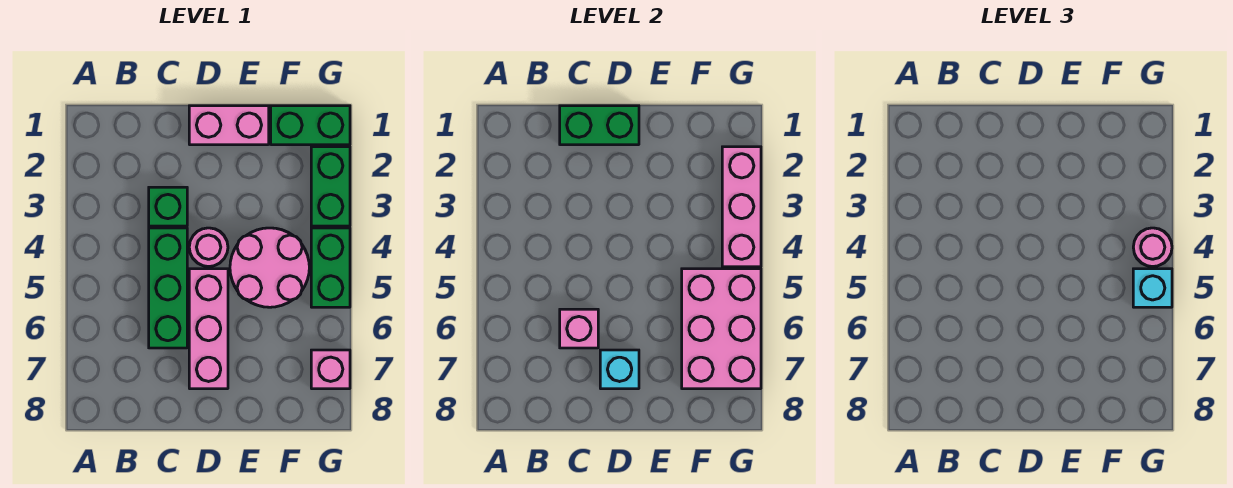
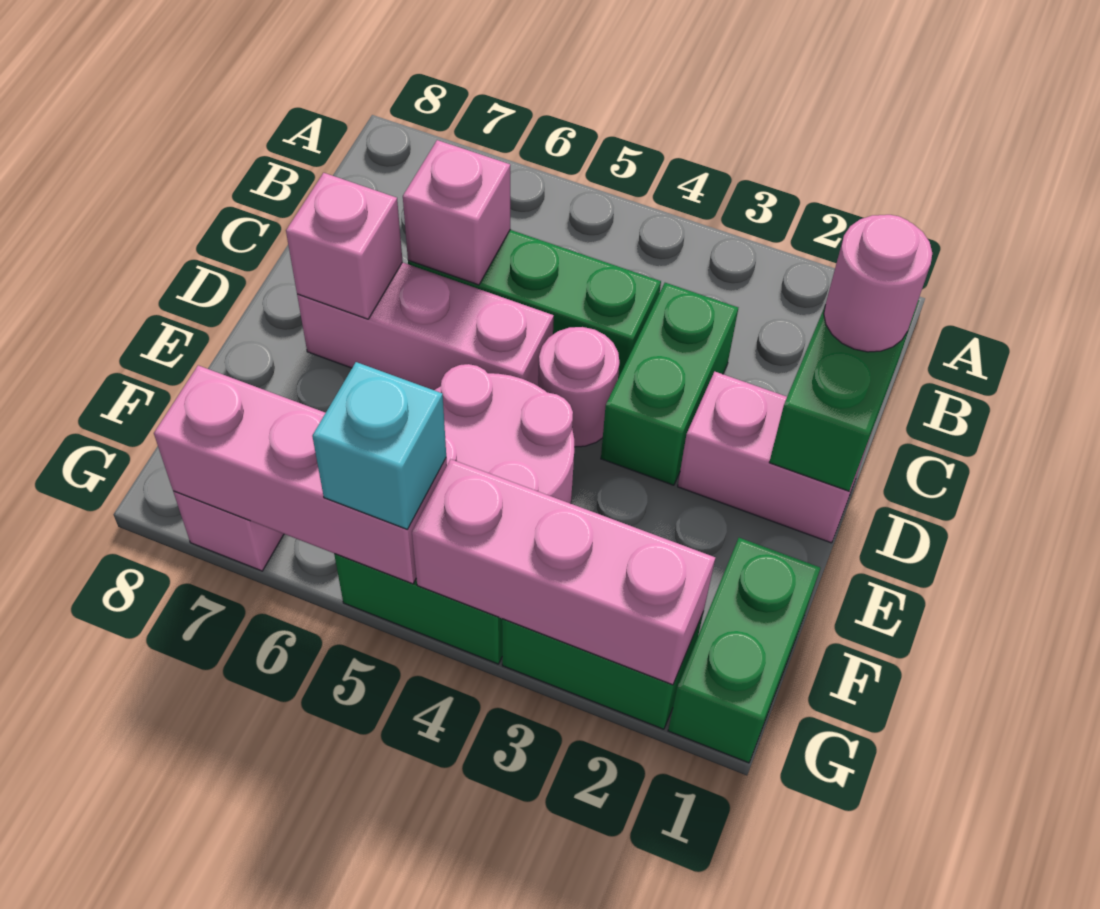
green brick C3 level 1 -> green brick C3:D3 level 1
pink brick D1:E1 level 1 -> pink brick D1:D2 level 1
cyan brick D7 level 2 -> pink brick D7 level 2
pink brick F5:G7 level 2 -> pink brick G5:G7 level 2
pink round brick G4 level 3 -> pink round brick C1 level 3

